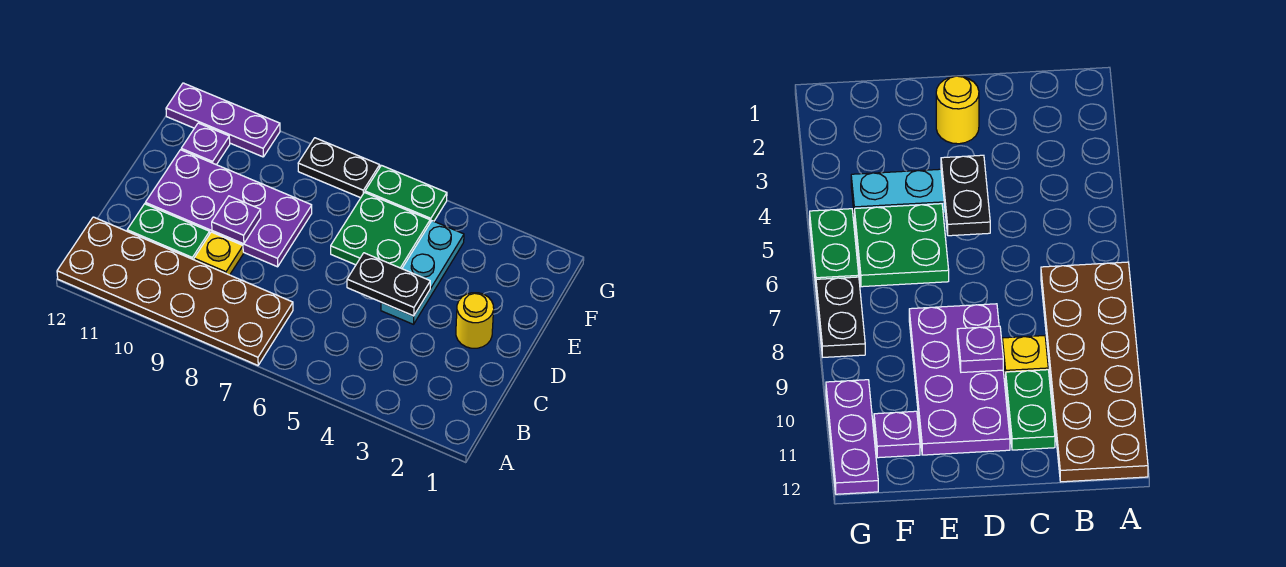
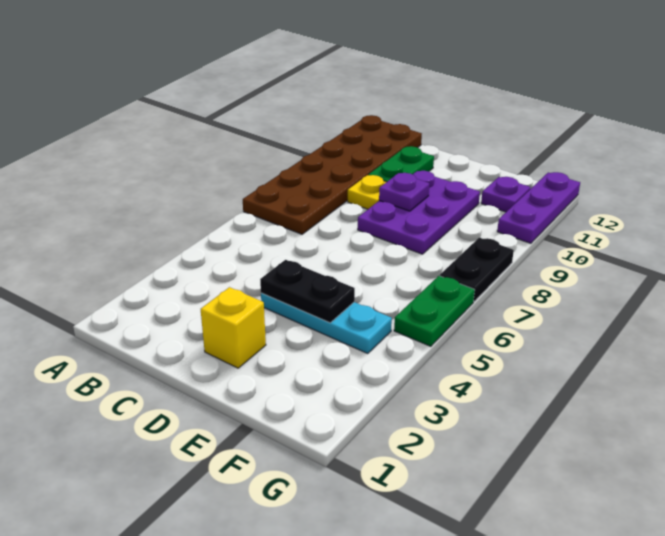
yellow round brick D2 level 1 -> yellow brick D2 level 1
black plate D4:D5 level 2 -> black plate D4:E4 level 2
purple plate D8:E11 level 1 -> purple plate D8:E10 level 1
green plate E5:F6 level 1 -> none

